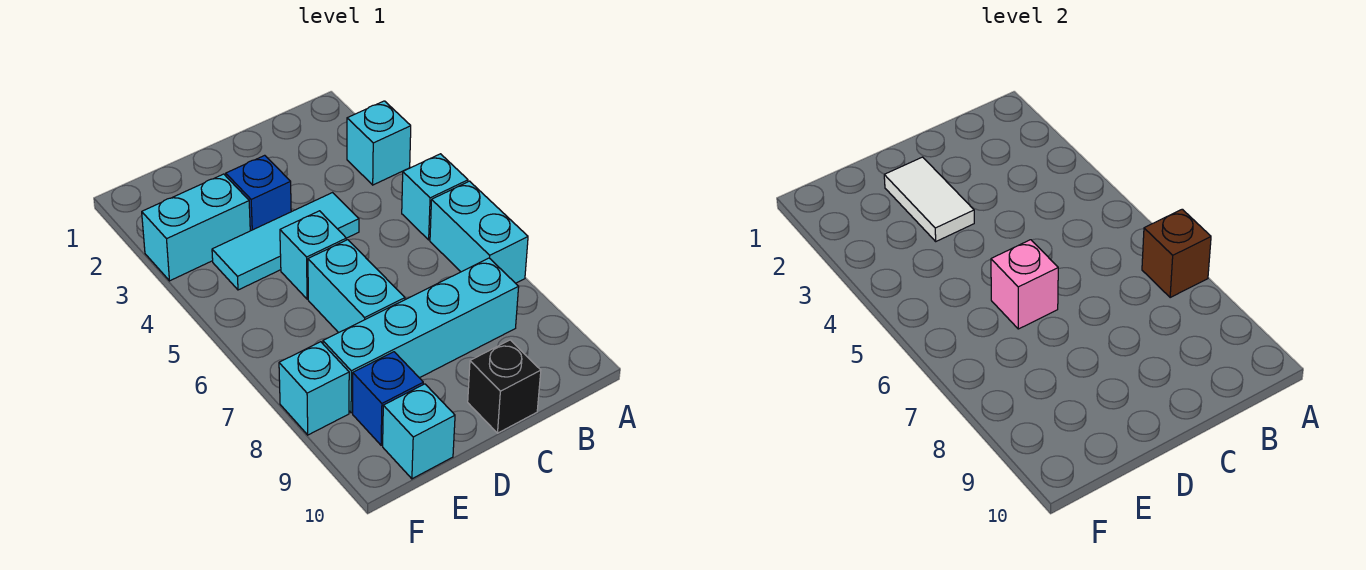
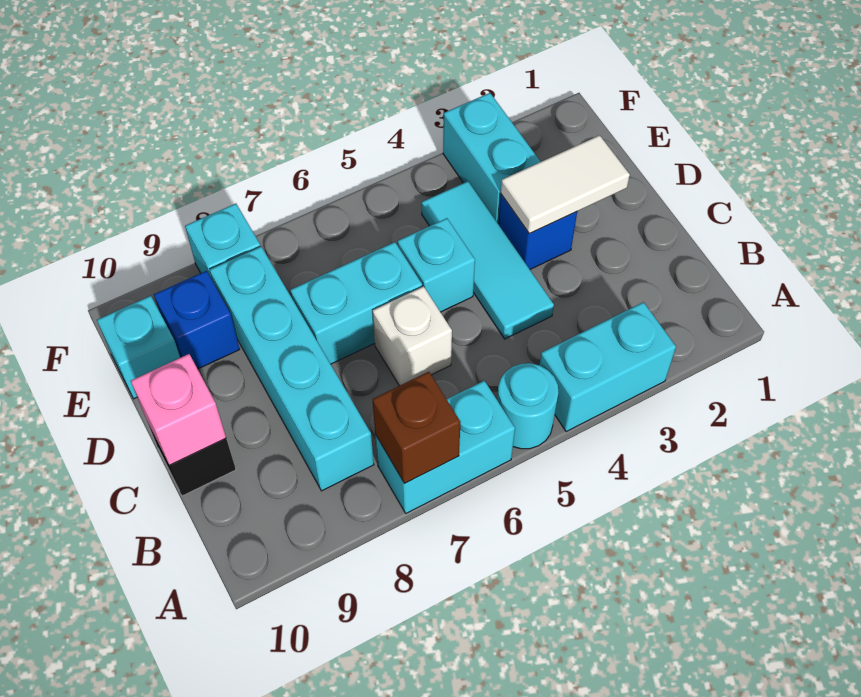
cyan brick A3 level 1 -> cyan brick A3:A4 level 1
cyan brick A5 level 1 -> cyan round brick A5 level 1
none -> white brick C6 level 1
pink brick D6 level 2 -> pink brick C10 level 2

